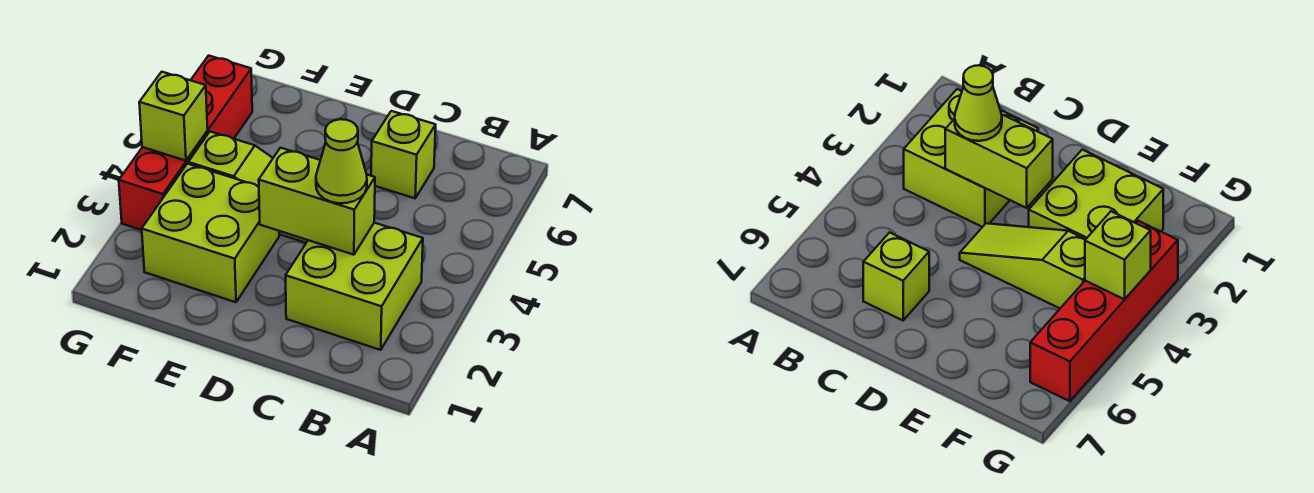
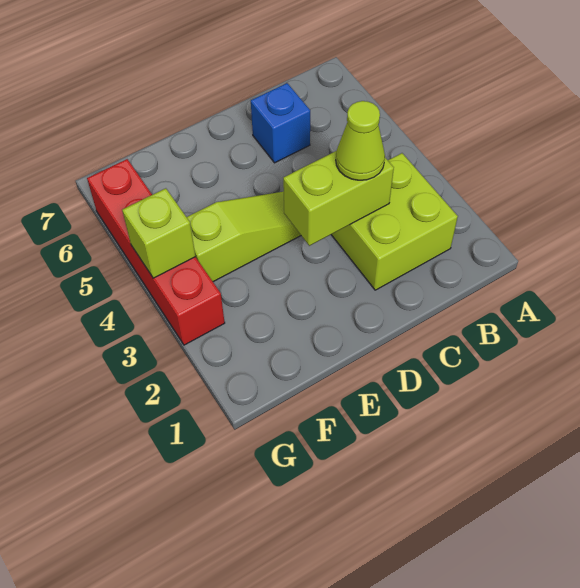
lime brick C6 level 1 -> blue brick C6 level 1
lime brick E2:F3 level 1 -> none

